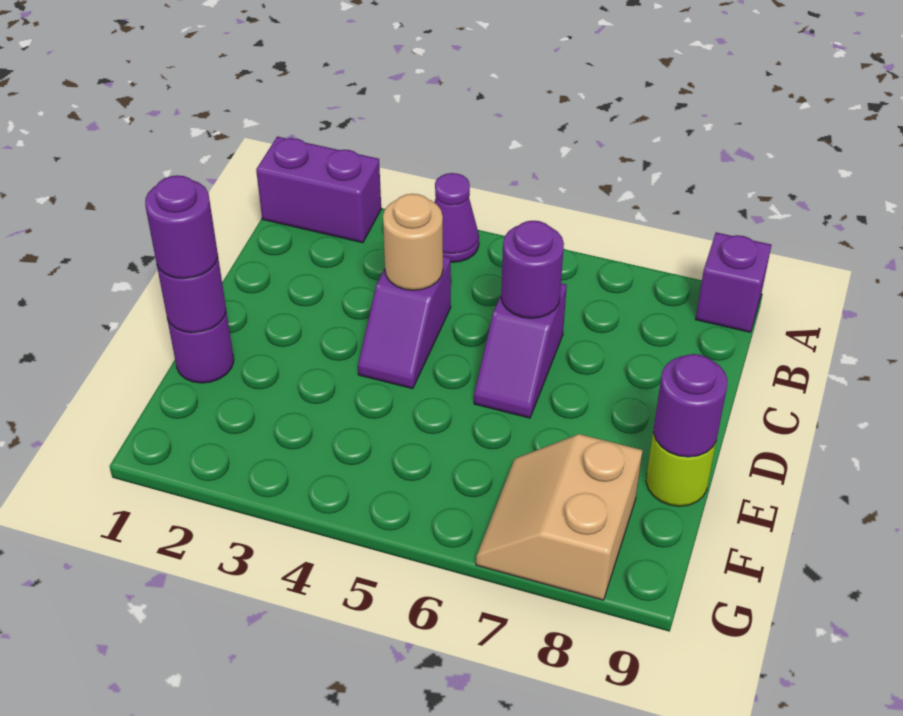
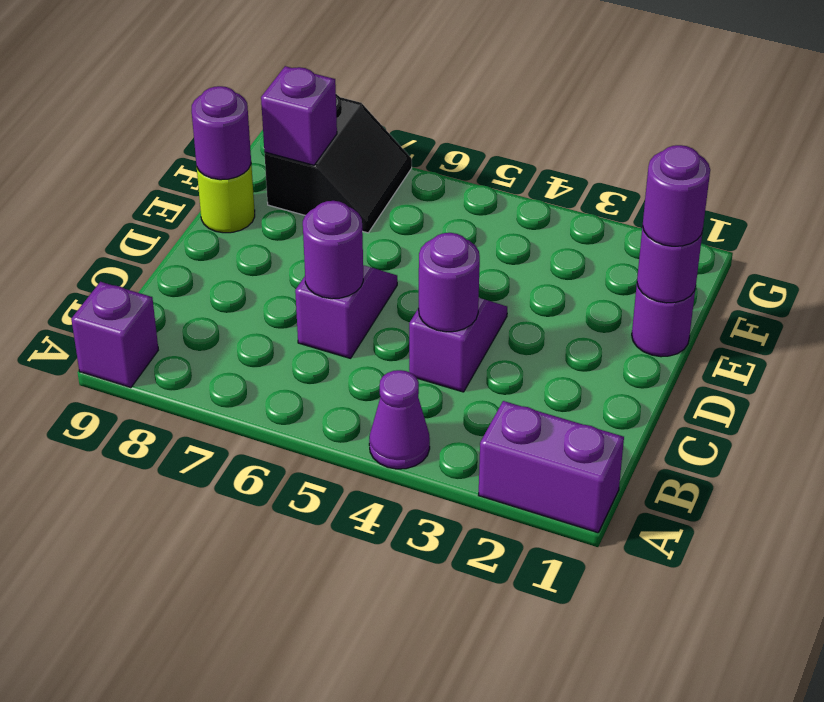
tan round brick C4 level 2 -> purple round brick C4 level 2
tan slope F7:G8 level 1 top 8 -> black slope F7:G8 level 1 top 8
none -> purple brick F8 level 2

